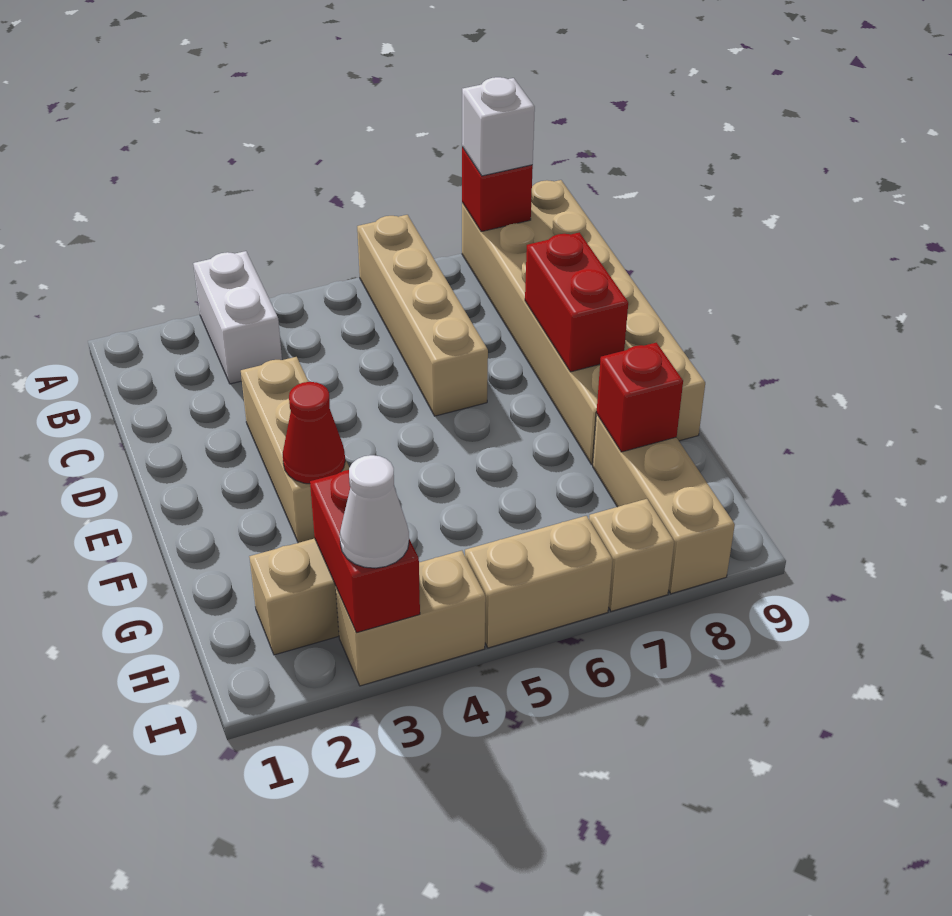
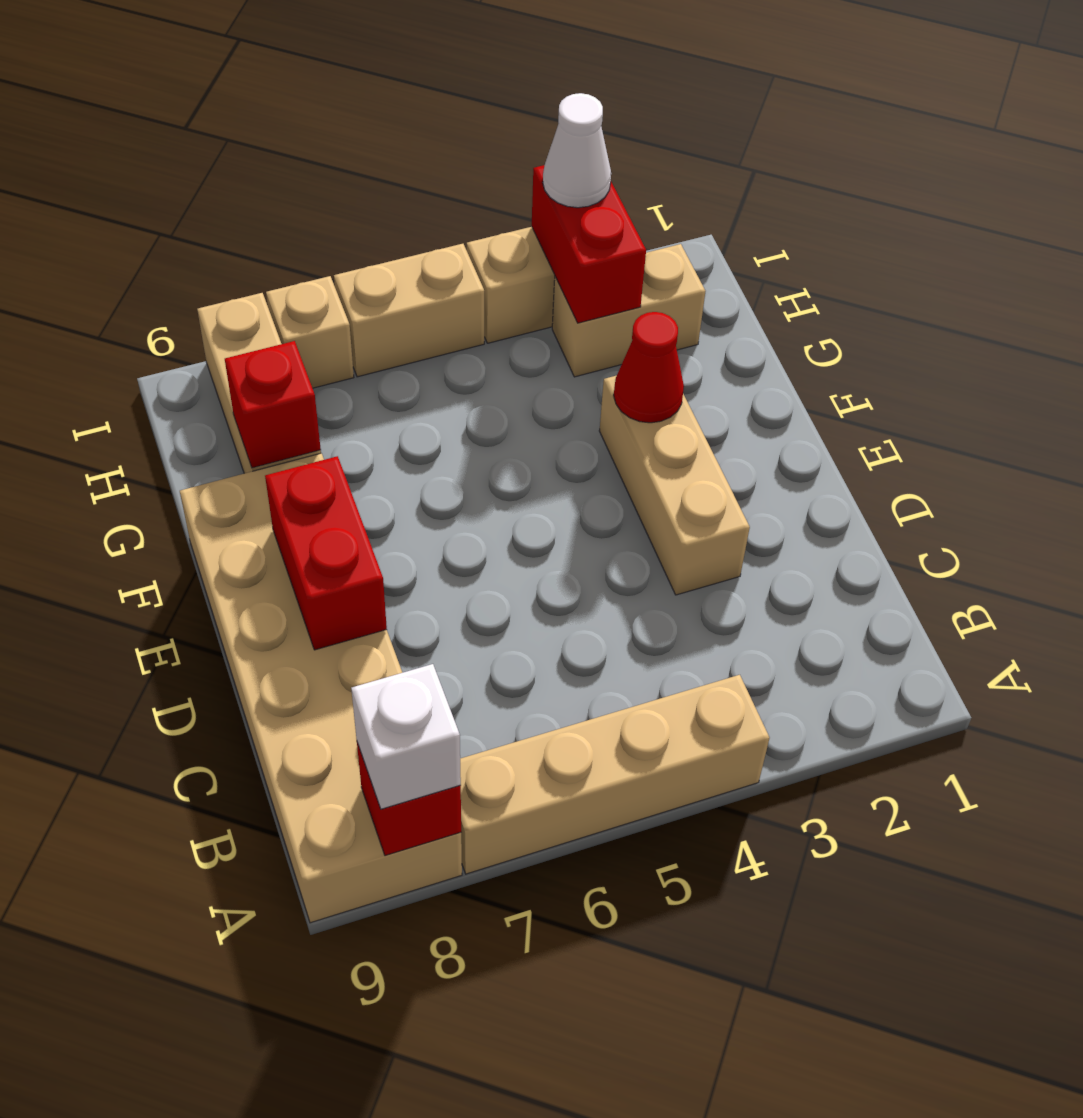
white brick A3:B3 level 1 -> none
tan brick A6:D6 level 1 -> tan brick A4:A7 level 1

